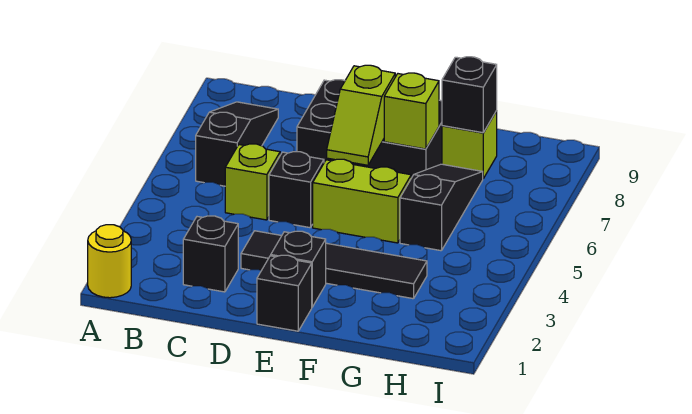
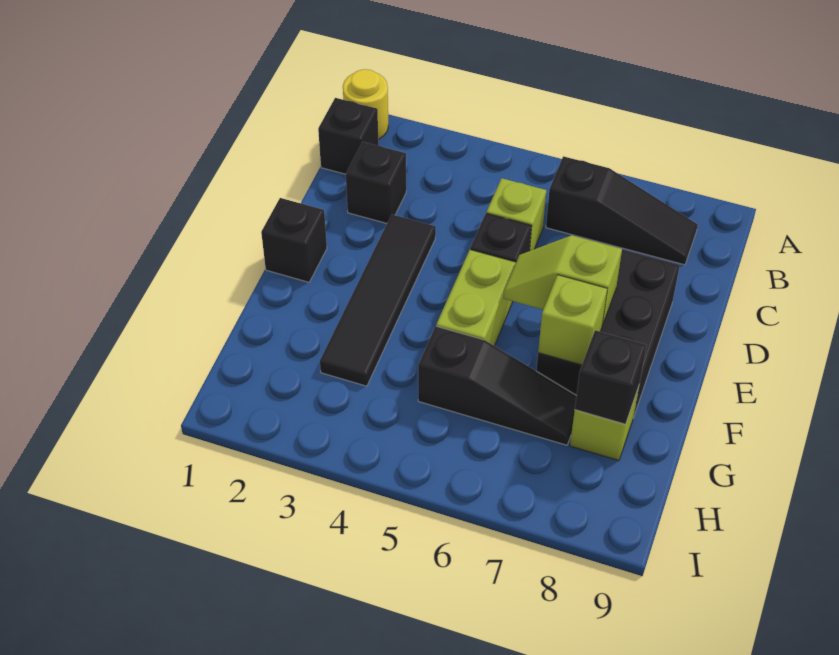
black brick E2 level 1 -> black brick B1 level 1

